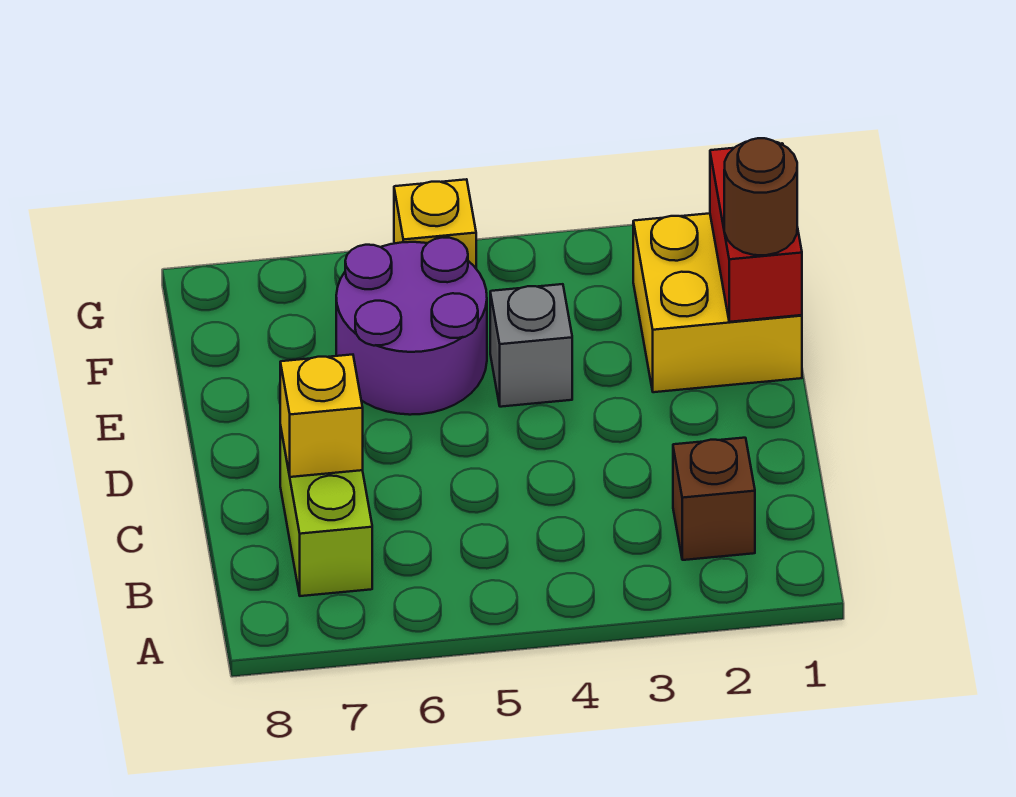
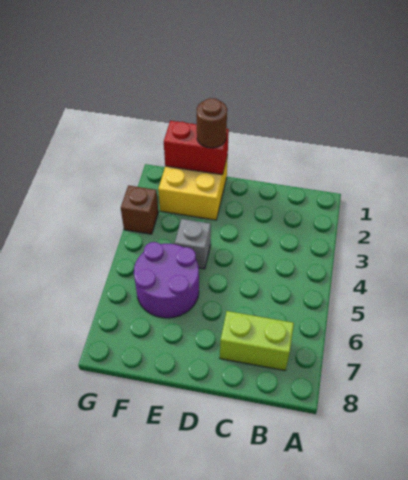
brown brick B2 level 1 -> brown brick G3 level 1
yellow brick C7 level 2 -> none
yellow brick G5 level 1 -> none

